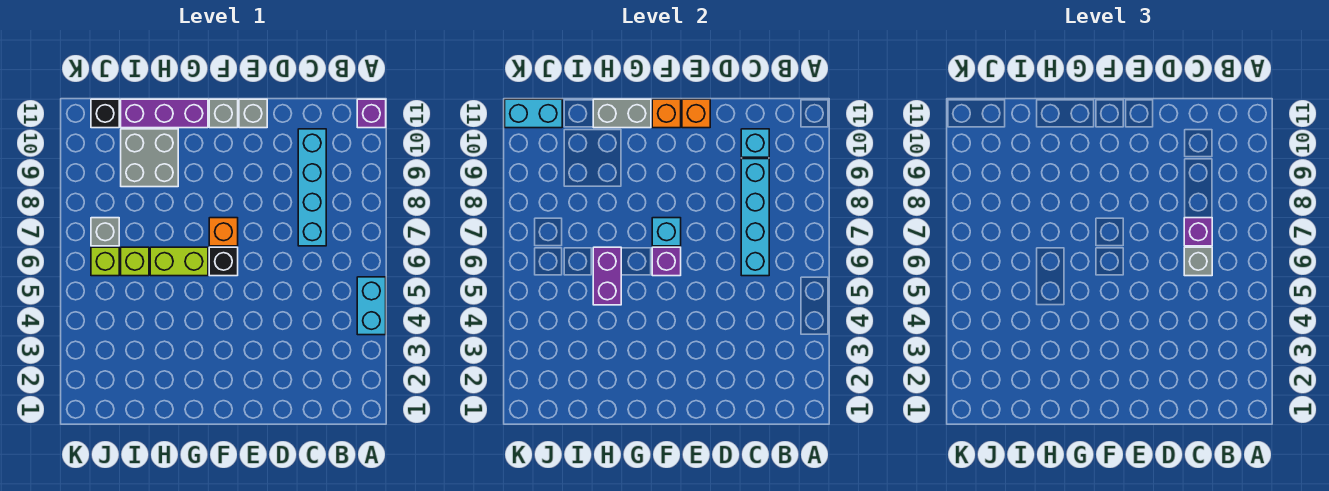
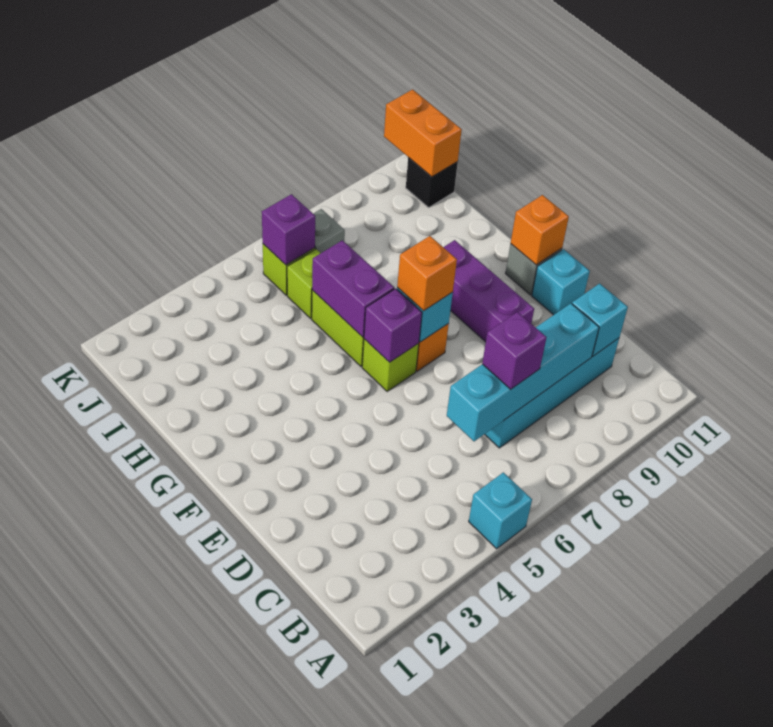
cyan brick A4:A5 level 1 -> cyan brick A5 level 1
purple brick A11 level 1 -> purple brick J6 level 2
grey brick C6 level 3 -> none
grey brick E11 level 1 -> cyan brick E11 level 1
orange brick E11 level 2 -> orange brick F7 level 3
black brick F6 level 1 -> lime brick F6 level 1
purple brick G11:I11 level 1 -> purple brick E9:G9 level 1
grey brick G11:H11 level 2 -> none
purple brick H5:H6 level 2 -> purple brick G6:H6 level 2
grey brick H9:I10 level 1 -> none
cyan brick J11:K11 level 2 -> orange brick J11:K11 level 2

